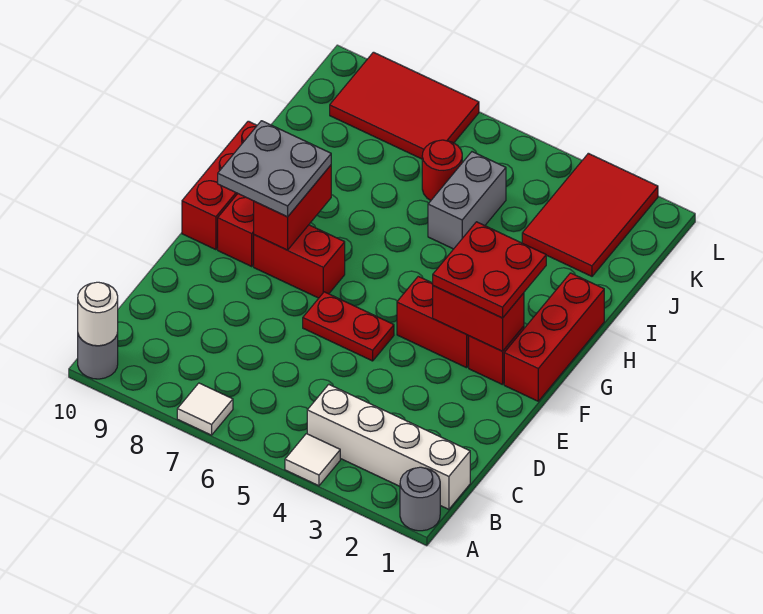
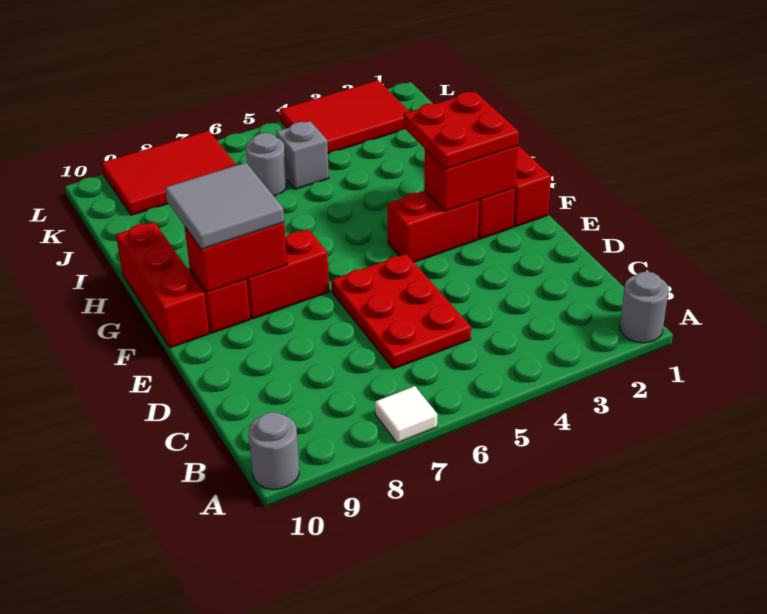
white tile A4 level 1 -> none
white round brick A10 level 2 -> none
white brick B1:B4 level 1 -> none
red plate E5:E6 level 1 -> red plate C5:E6 level 1
red brick F8:G8 level 2 -> red brick F8:F9 level 2
grey plate F8:G9 level 3 -> grey tile F8:G9 level 3
grey brick I5:J5 level 1 -> grey brick J5 level 1
red tile J2:L3 level 1 -> red tile K2:L4 level 1
red round brick J6 level 1 -> grey round brick J6 level 1

